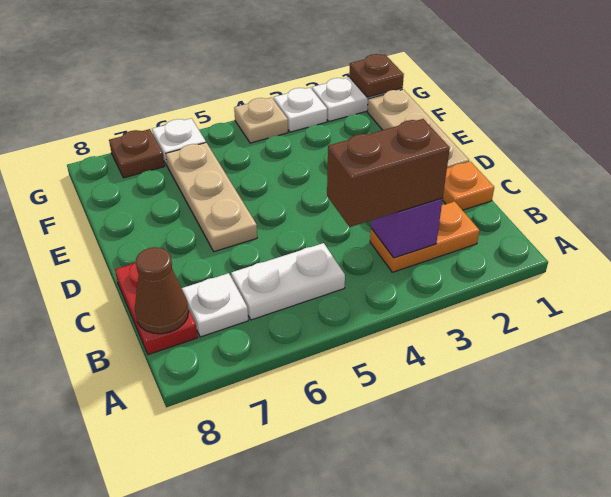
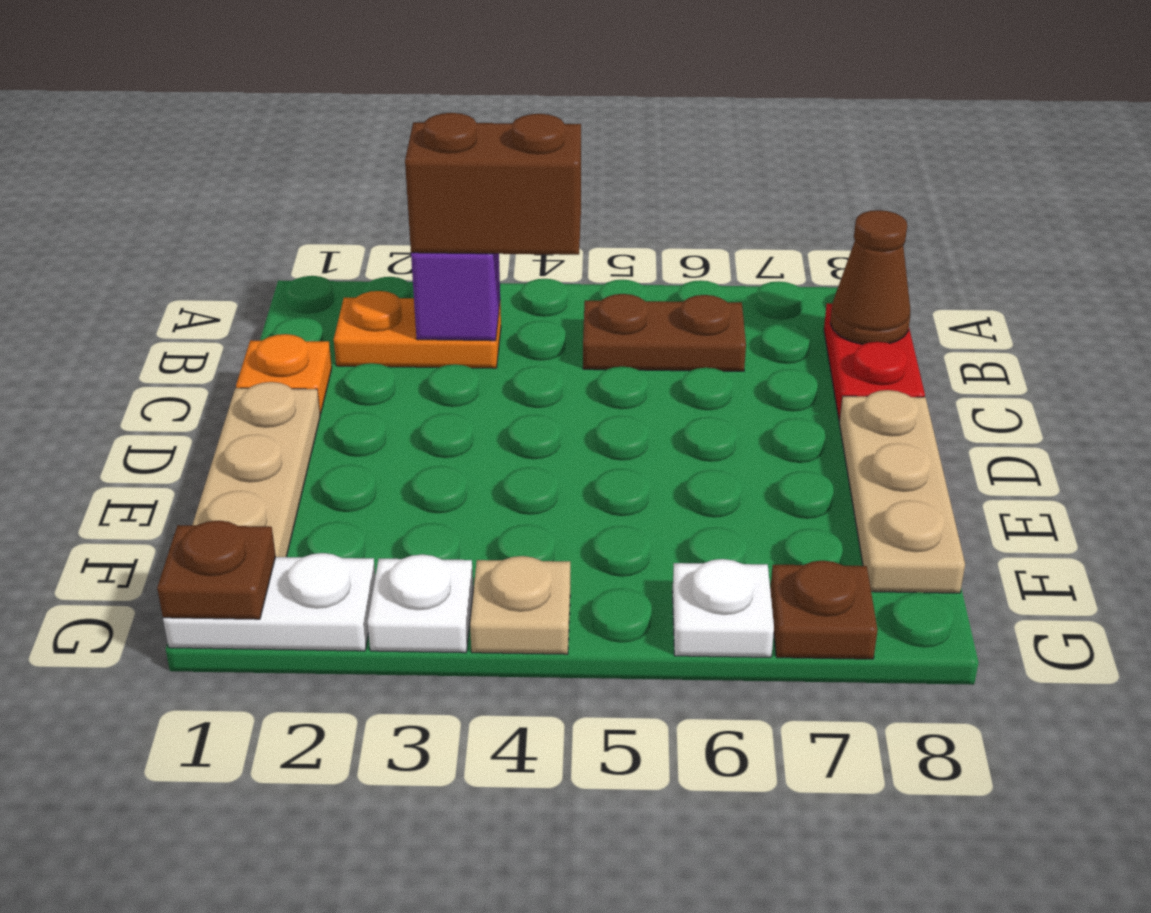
white plate B5:B6 level 1 -> brown plate B5:B6 level 1
white plate B7 level 1 -> none
tan plate D6:F6 level 1 -> tan plate D8:F8 level 1

